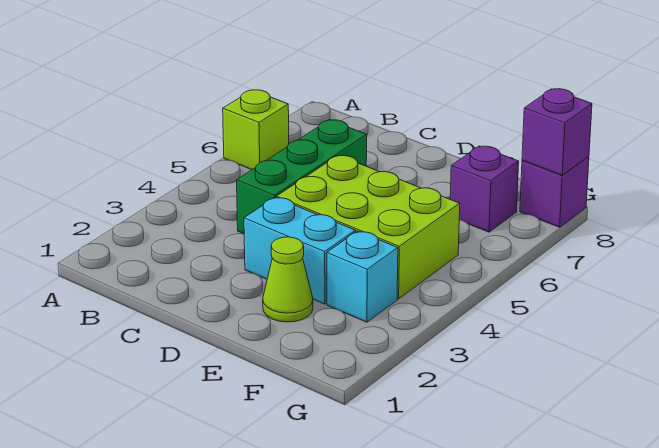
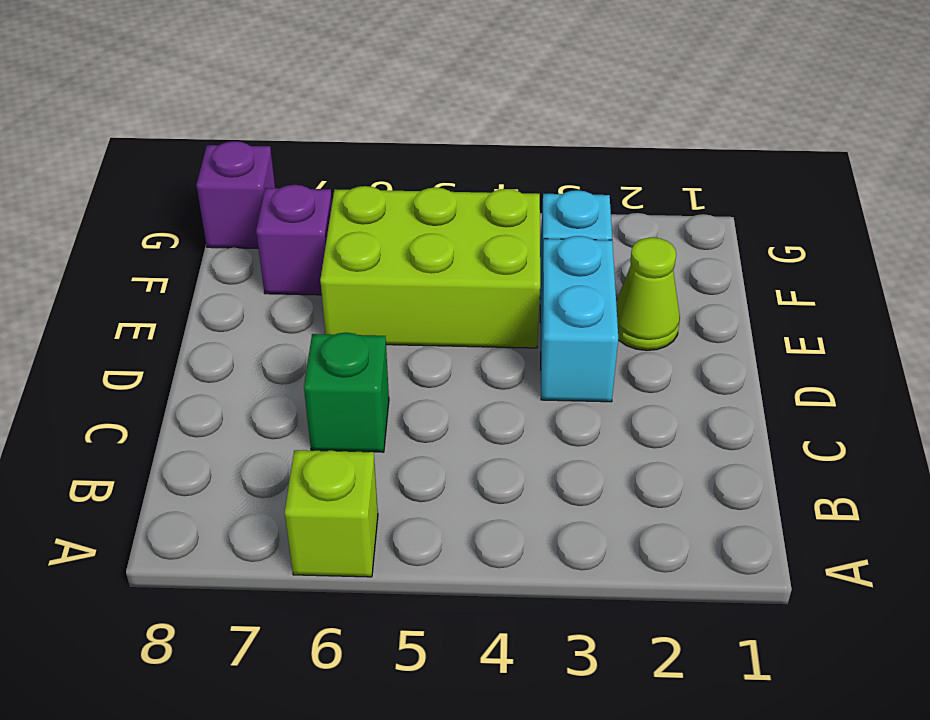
green brick C4:C6 level 1 -> green brick C6 level 1
lime brick D4:F5 level 1 -> lime brick E4:F6 level 1
purple brick G8 level 2 -> none

